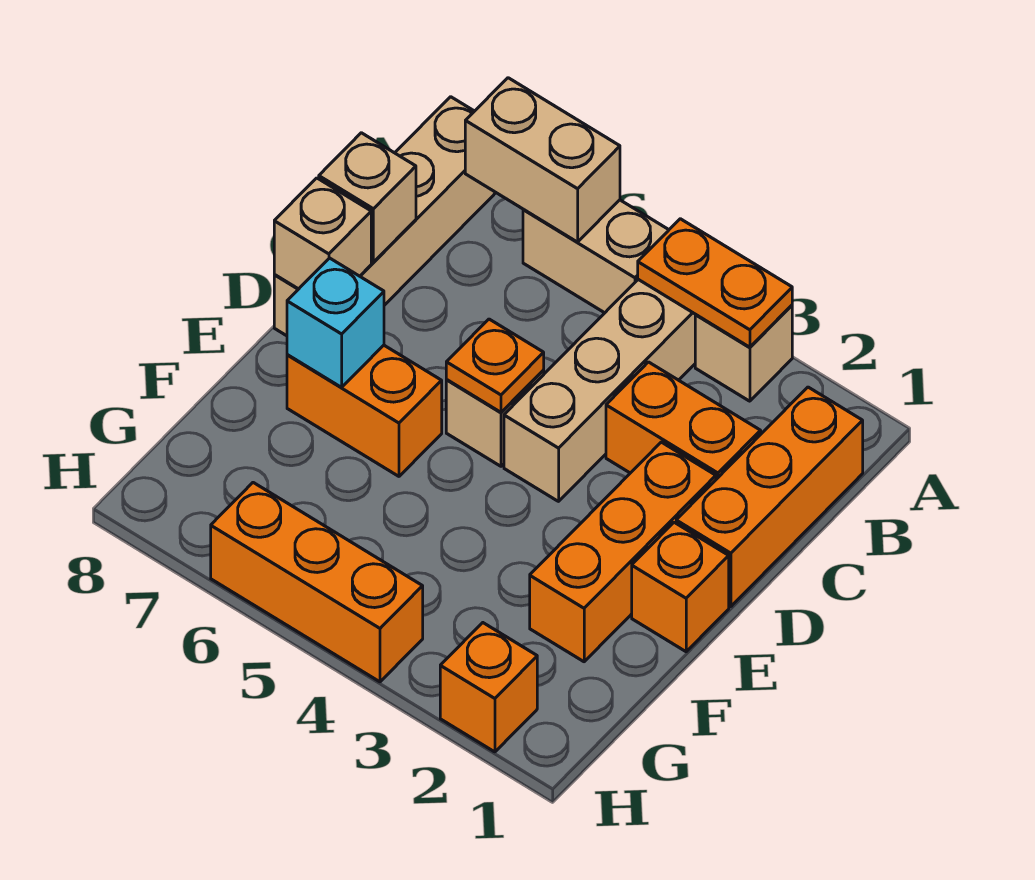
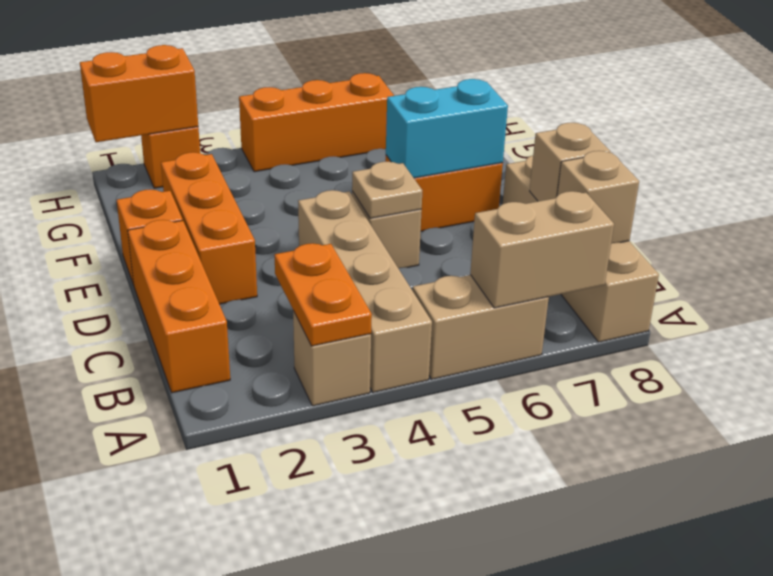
orange plate A3:A4 level 2 -> orange plate A3:B3 level 2
orange brick C2:C3 level 1 -> orange brick H1:H2 level 2
orange plate D5 level 2 -> tan plate D5 level 2
tan brick D8 level 2 -> tan brick B8 level 2
cyan brick E7 level 2 -> cyan brick E6:E7 level 2

